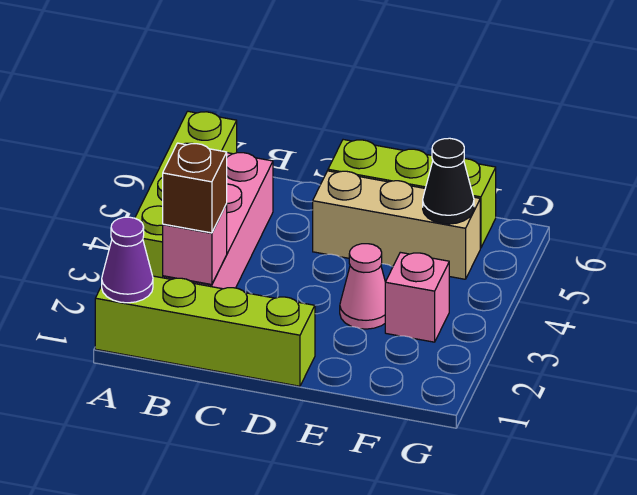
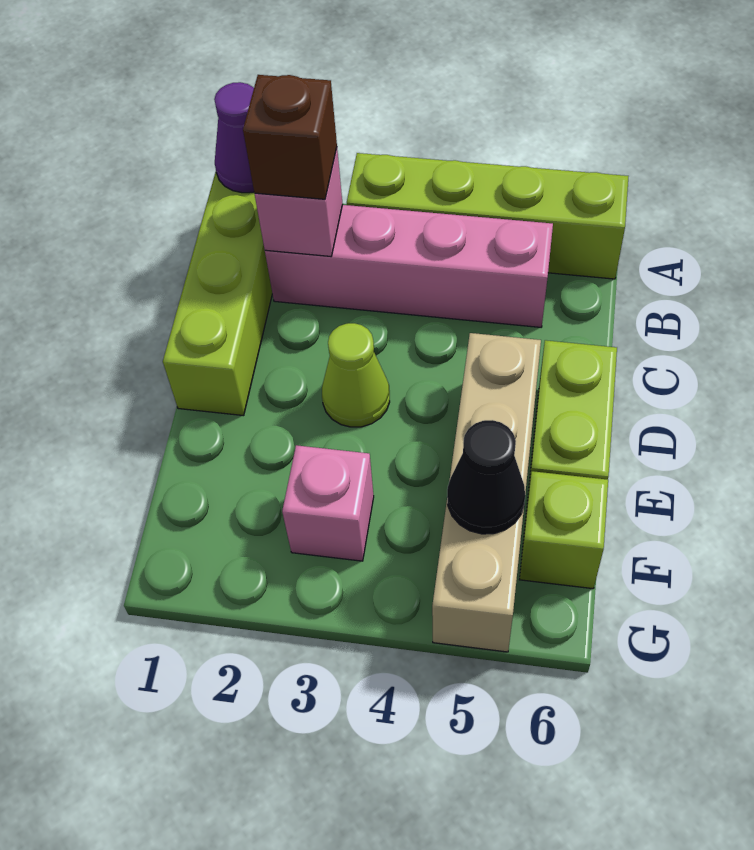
none -> lime cone D3 level 1
tan brick D5:F5 level 1 -> tan brick D5:G5 level 1
pink cone E3 level 1 -> none

